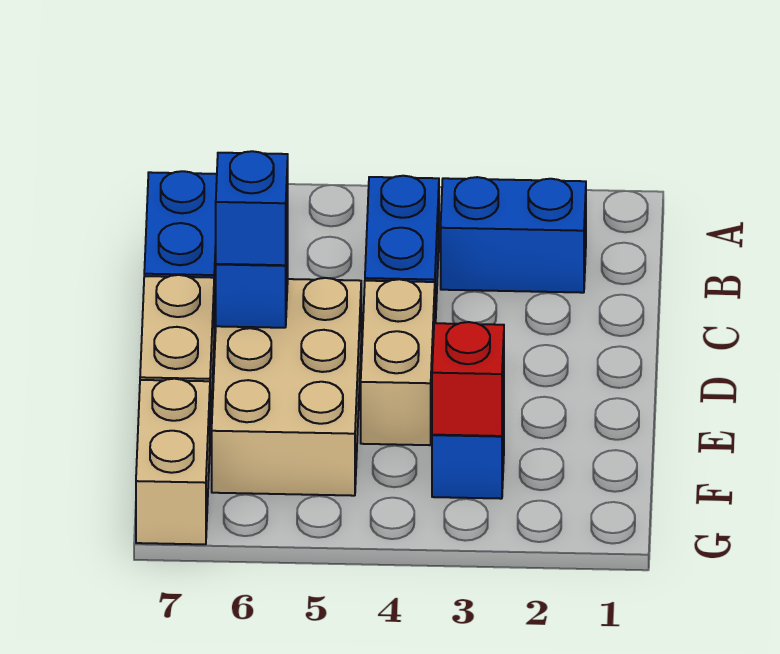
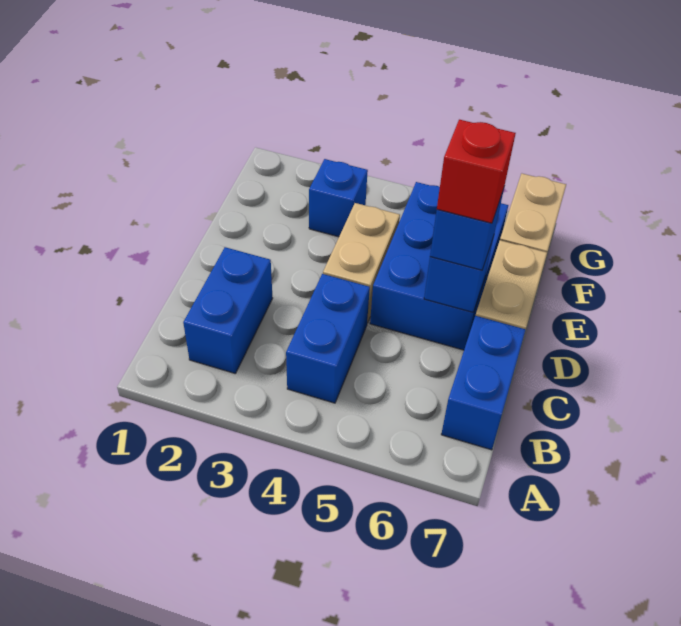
blue brick B2:B3 level 1 -> blue brick B2:C2 level 1
tan brick D5:F6 level 1 -> blue brick D5:F6 level 1
red brick F3 level 2 -> red brick D6 level 4

